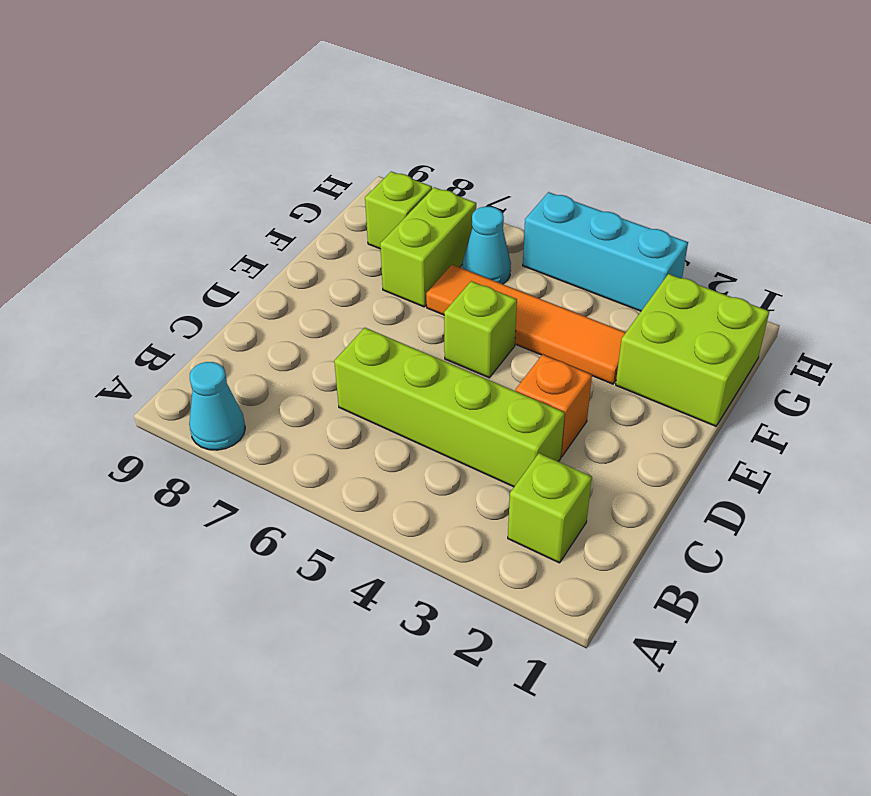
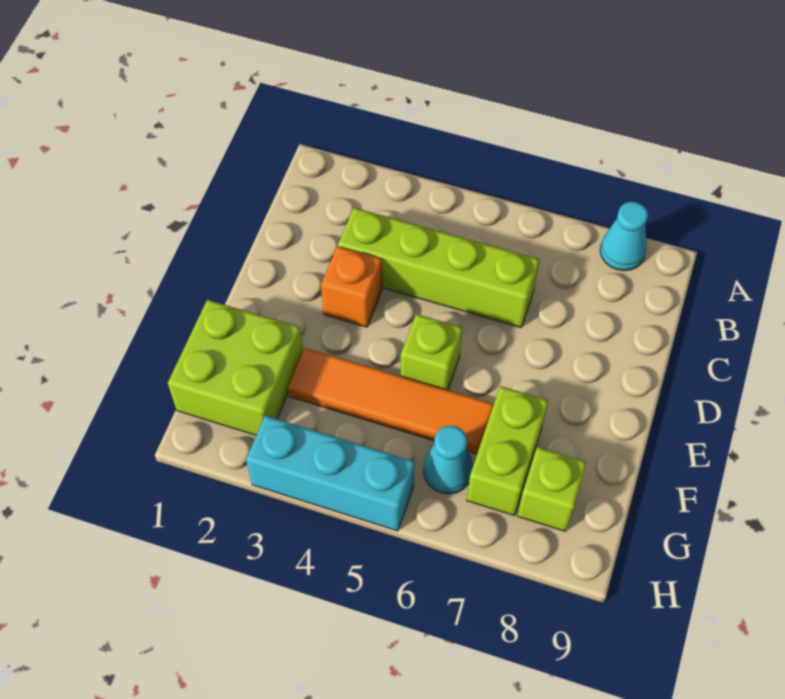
lime brick B2 level 1 -> none

